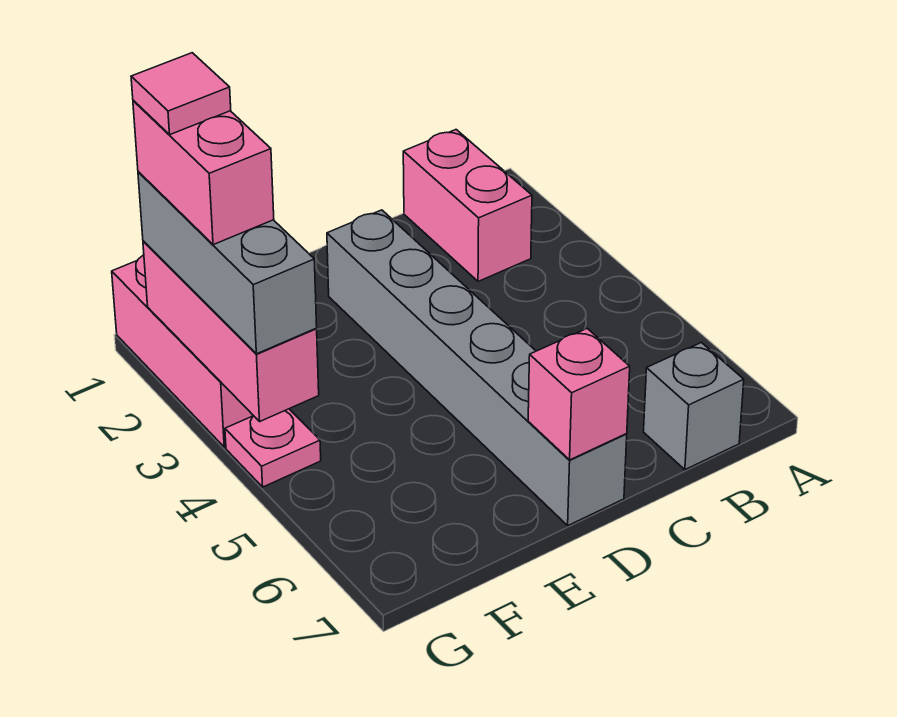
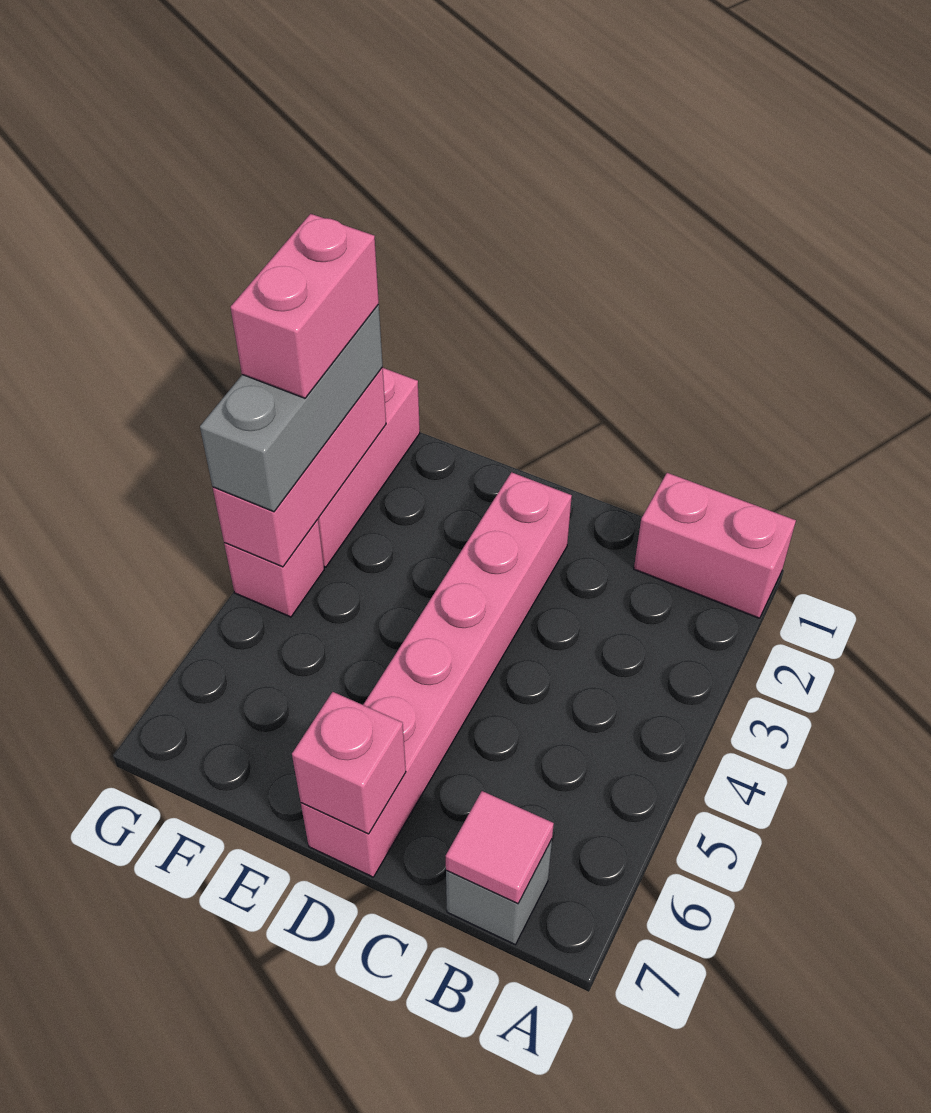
pink brick B1:B2 level 1 -> pink brick A1:B1 level 1
grey brick D2:D7 level 1 -> pink brick D2:D7 level 1
pink tile G2 level 5 -> pink tile B7 level 2
pink plate G4 level 1 -> pink brick G4 level 1

